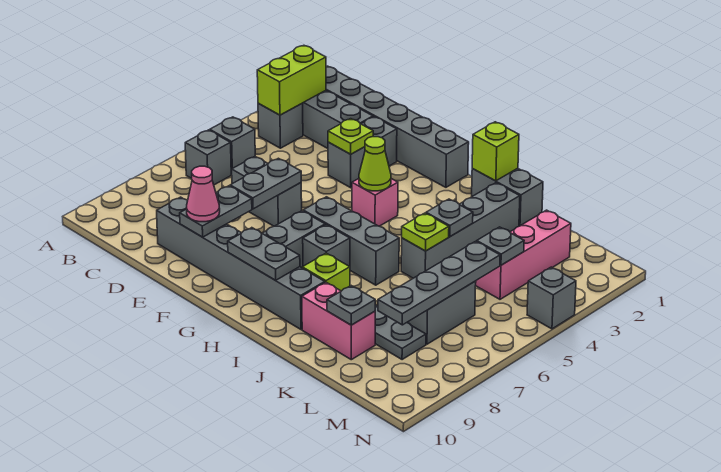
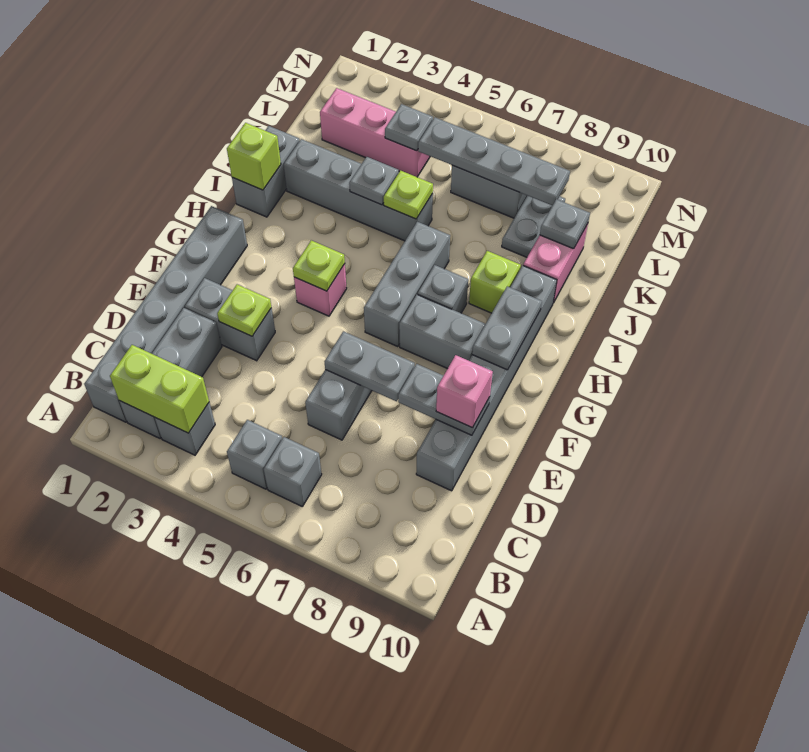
pink cone E9 level 3 -> pink brick E9 level 3
lime cone G4 level 2 -> lime plate G4 level 2
grey brick N4 level 1 -> none

